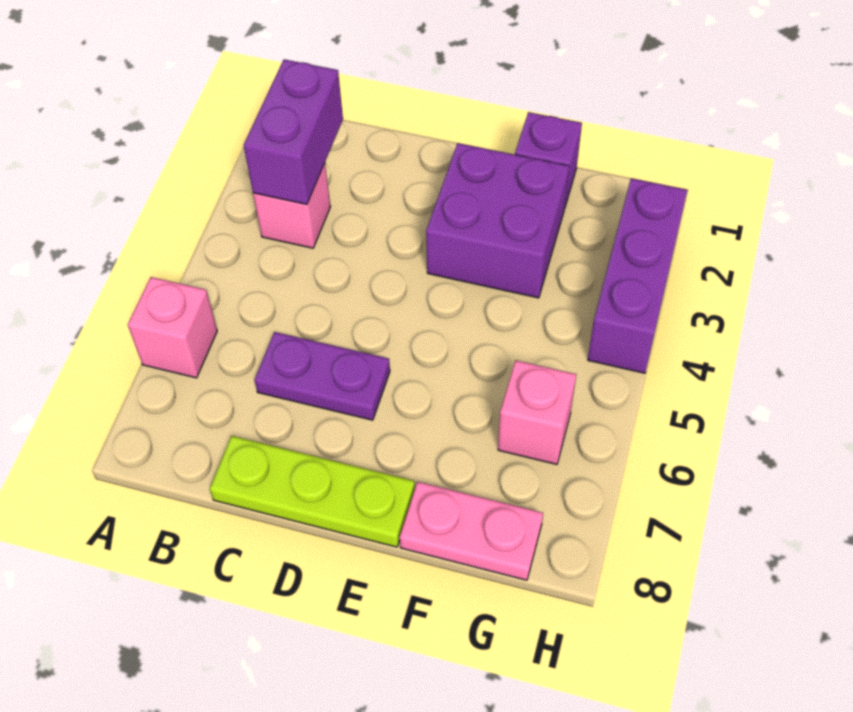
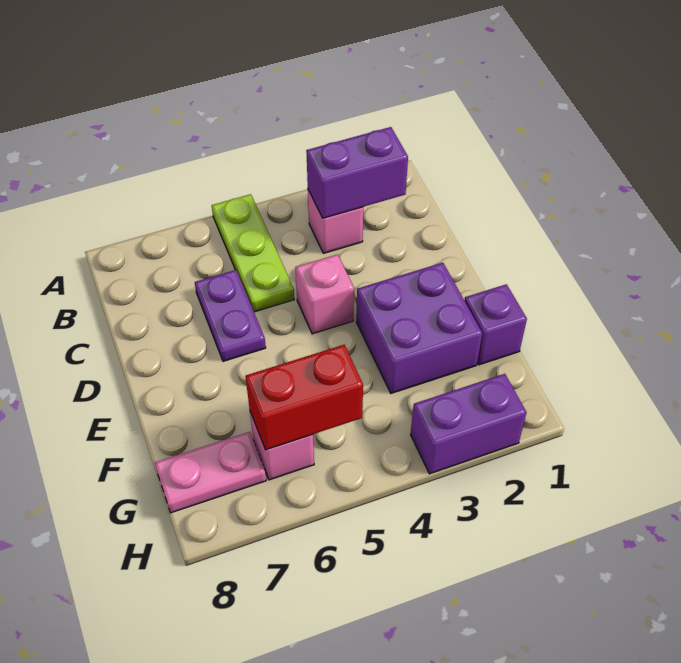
pink brick A6 level 1 -> pink brick D4 level 1
lime plate C8:E8 level 1 -> lime plate A5:C5 level 1
pink plate F8:G8 level 1 -> pink plate G7:G8 level 1
none -> red brick G5:G6 level 2
purple brick H2:H4 level 1 -> purple brick H2:H3 level 1

